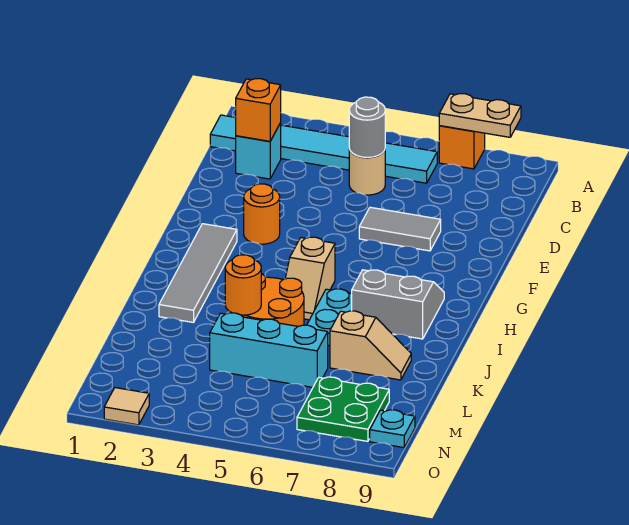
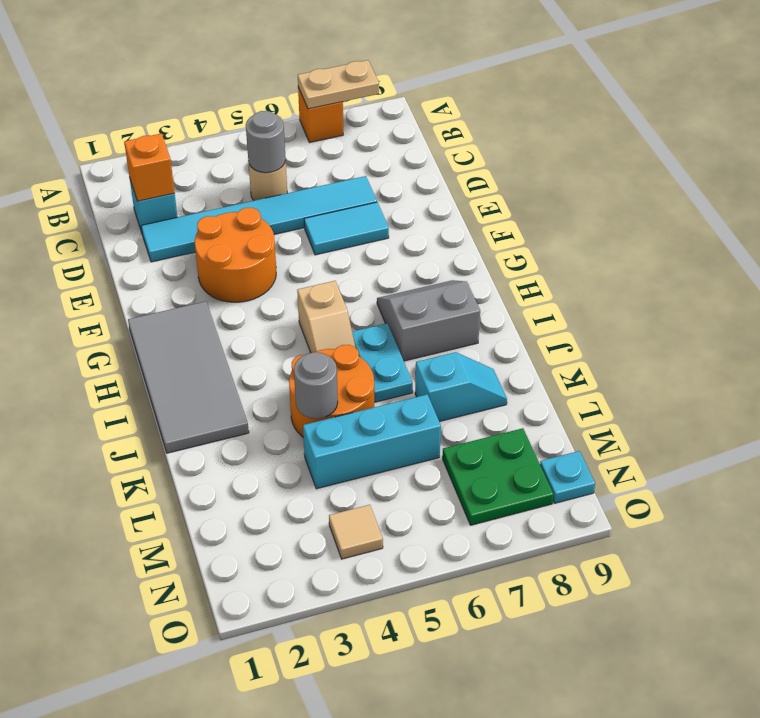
cyan tile B1:B6 level 1 -> cyan tile D2:D7 level 1
grey tile E6:E7 level 1 -> cyan tile E6:E7 level 1
orange round brick F3 level 1 -> orange round brick E3:F4 level 1
grey tile G2:J2 level 1 -> grey tile G1:J2 level 1
orange round brick K4 level 2 -> grey round brick K4 level 2
tan slope K7:K8 level 1 top 7 -> cyan slope K7:K8 level 1 top 7
tan tile O2 level 1 -> tan tile N4 level 1

